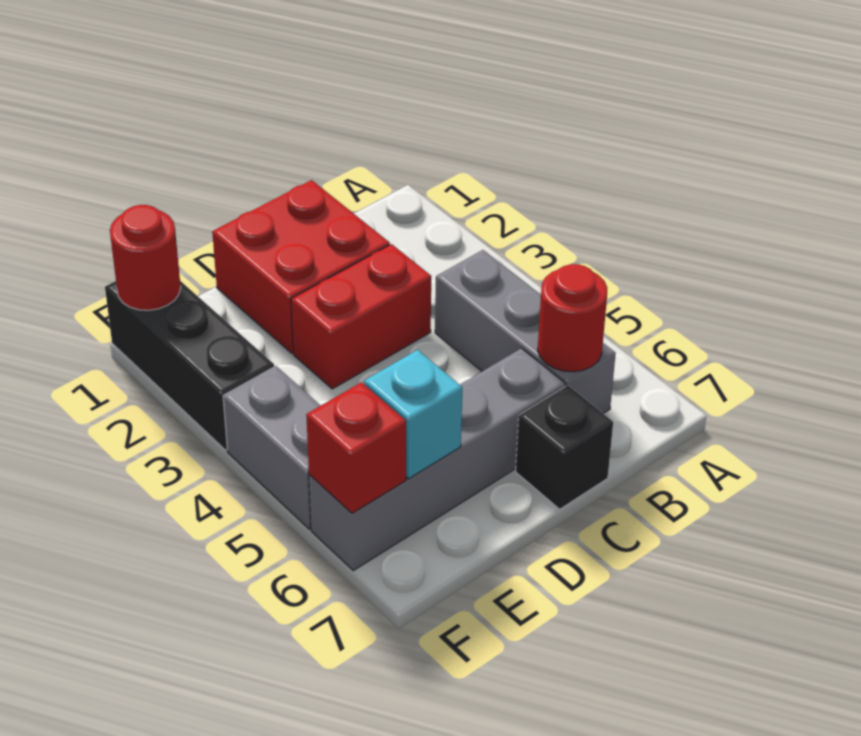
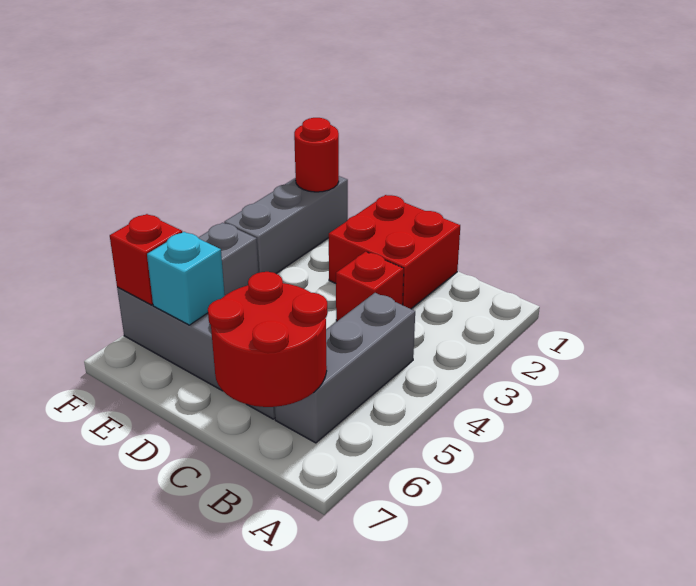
red round brick B6 level 2 -> red round brick B6:C7 level 2
red brick C3:D3 level 1 -> red brick C3 level 1
black brick C7 level 1 -> none
black brick F1:F3 level 1 -> grey brick F1:F3 level 1

